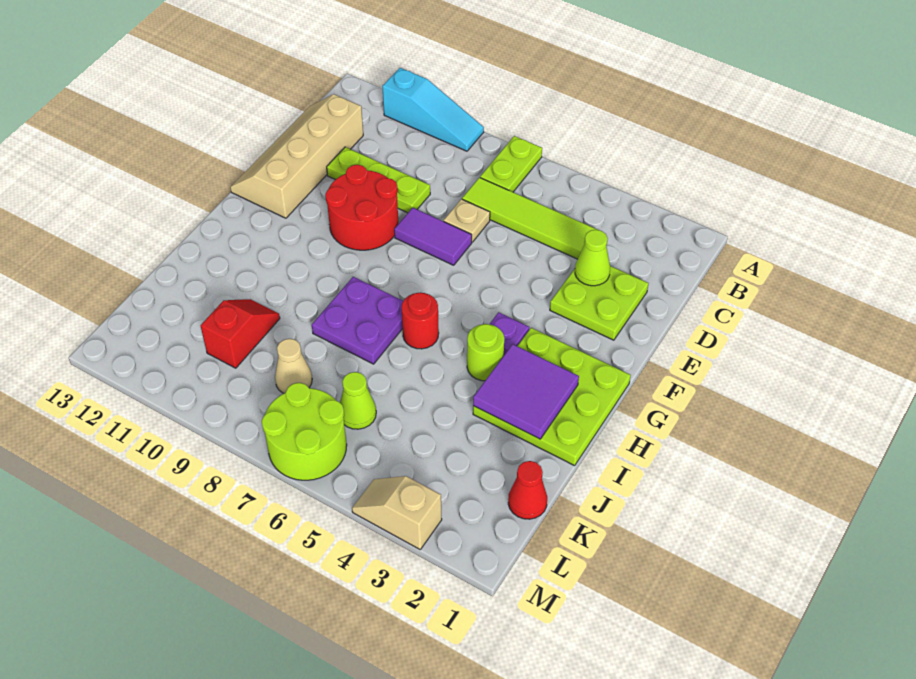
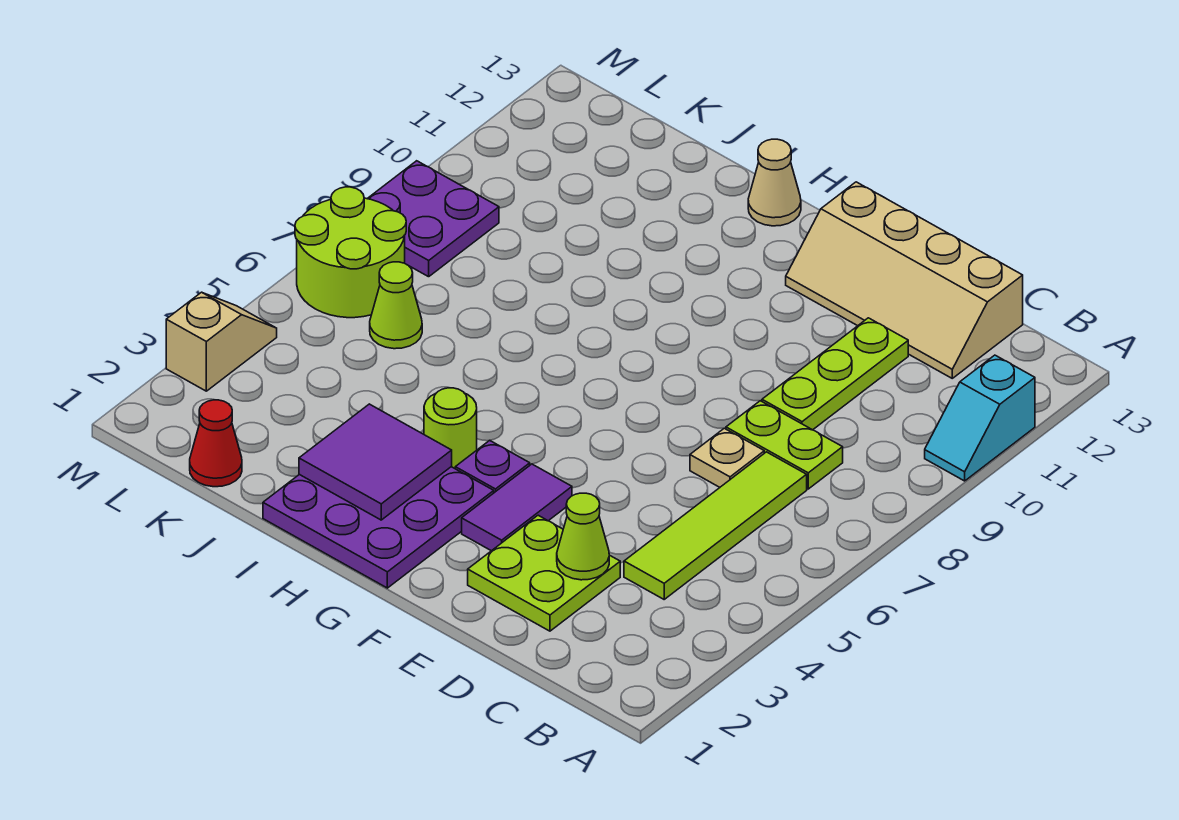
lime plate A7:B7 level 1 -> lime plate C8:D8 level 1
cyan slope A9:A11 level 1 top 11 -> cyan slope A10:A11 level 1 top 11
tan slope C12:F13 level 1 top 12 -> tan slope C12:F13 level 1 top 13
purple tile E7:E8 level 1 -> purple tile F3:F4 level 1
red round brick E9:F10 level 1 -> none
lime plate G1:I3 level 1 -> purple plate G1:I3 level 1
red round brick H6 level 1 -> none
purple plate H7:I8 level 1 -> purple plate L8:M9 level 1
red slope J10:K10 level 1 top K -> none
tan cone K8 level 1 -> tan cone H13 level 1

